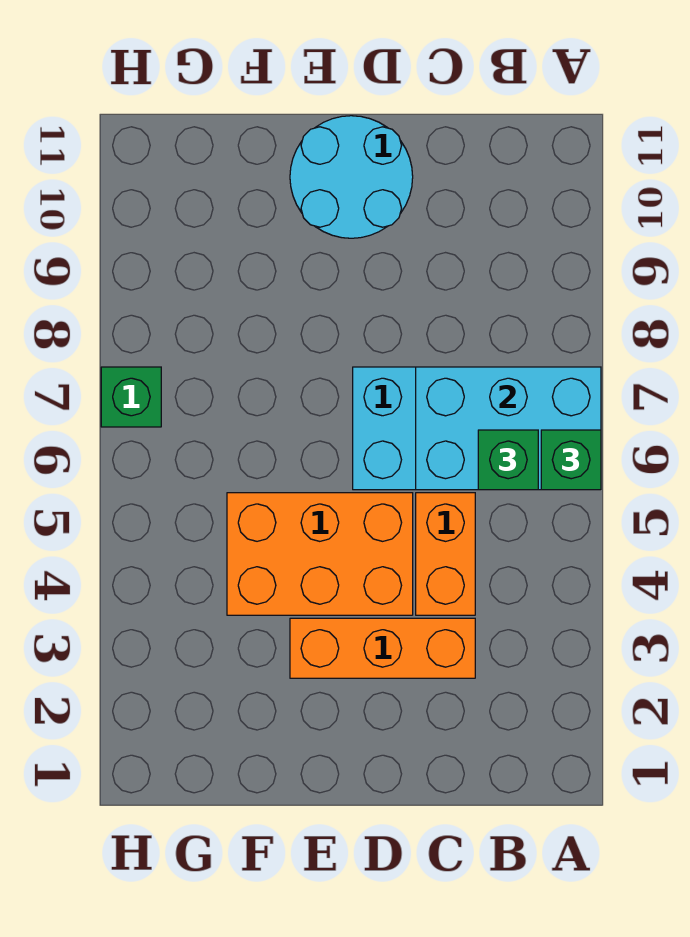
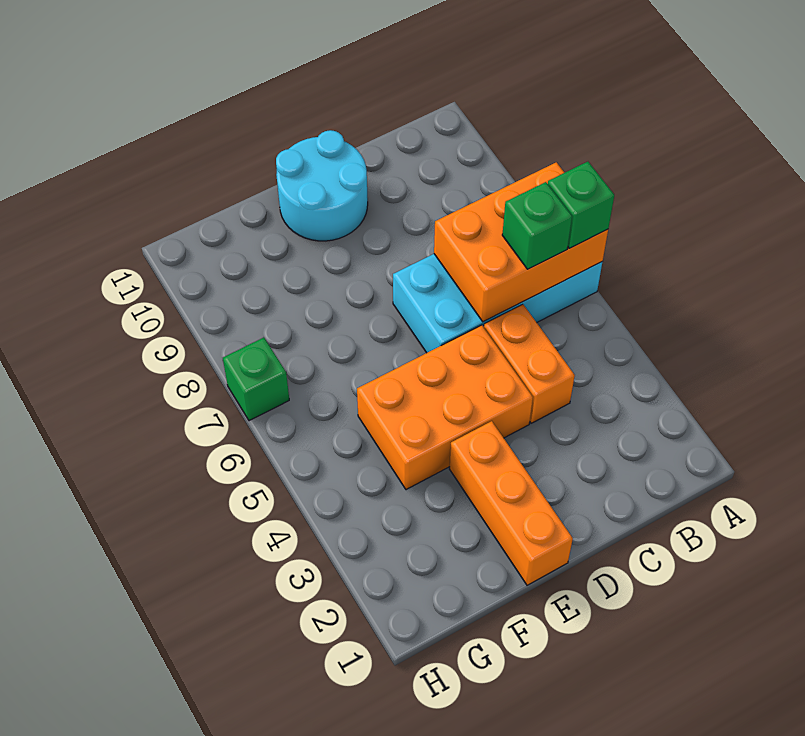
cyan brick A6:C7 level 2 -> orange brick A6:C7 level 2
orange brick C3:E3 level 1 -> orange brick E1:E3 level 1

